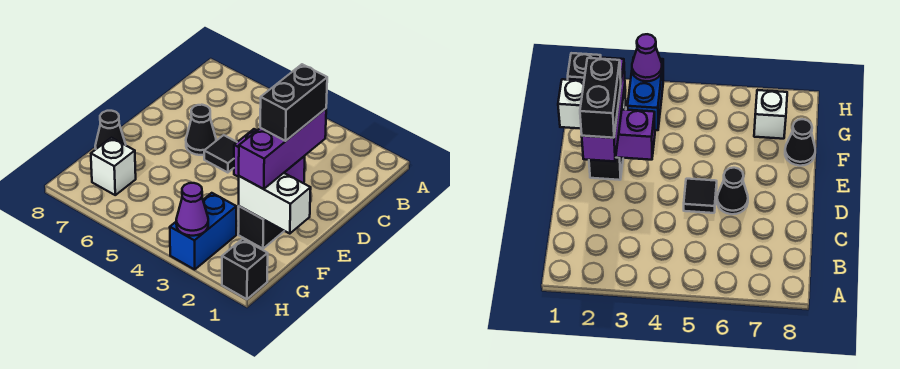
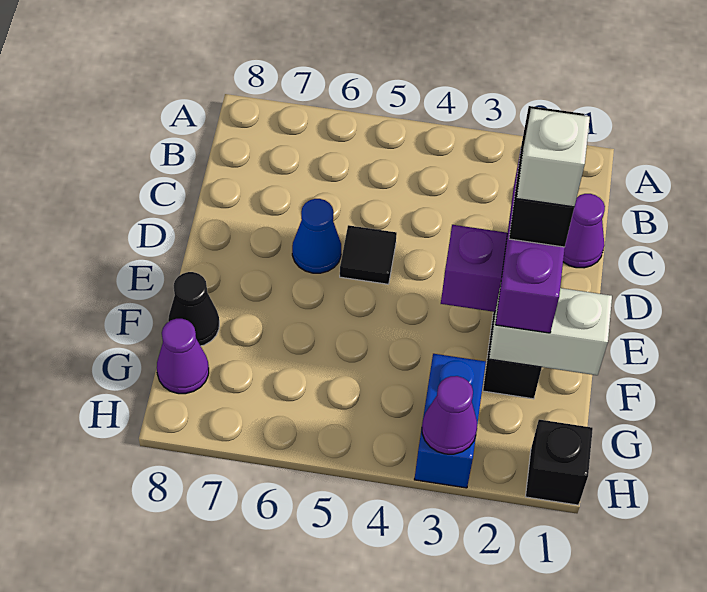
none -> purple cone C1 level 1
black cone D6 level 1 -> blue cone D6 level 1
white brick G7 level 1 -> white brick E2 level 5
none -> purple cone G8 level 1

